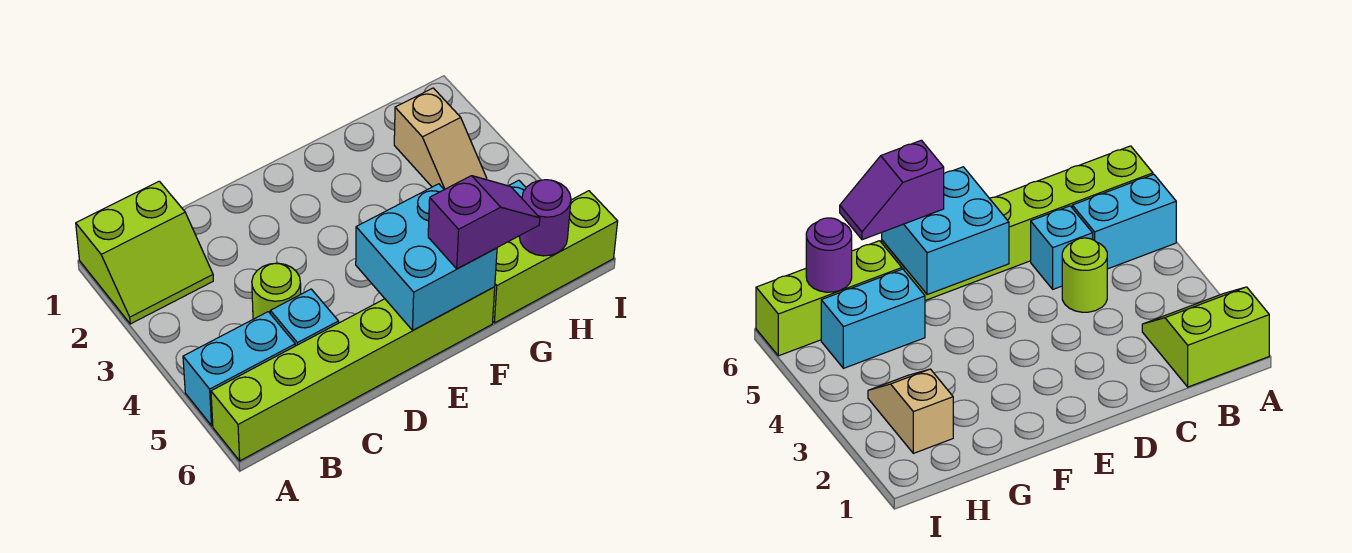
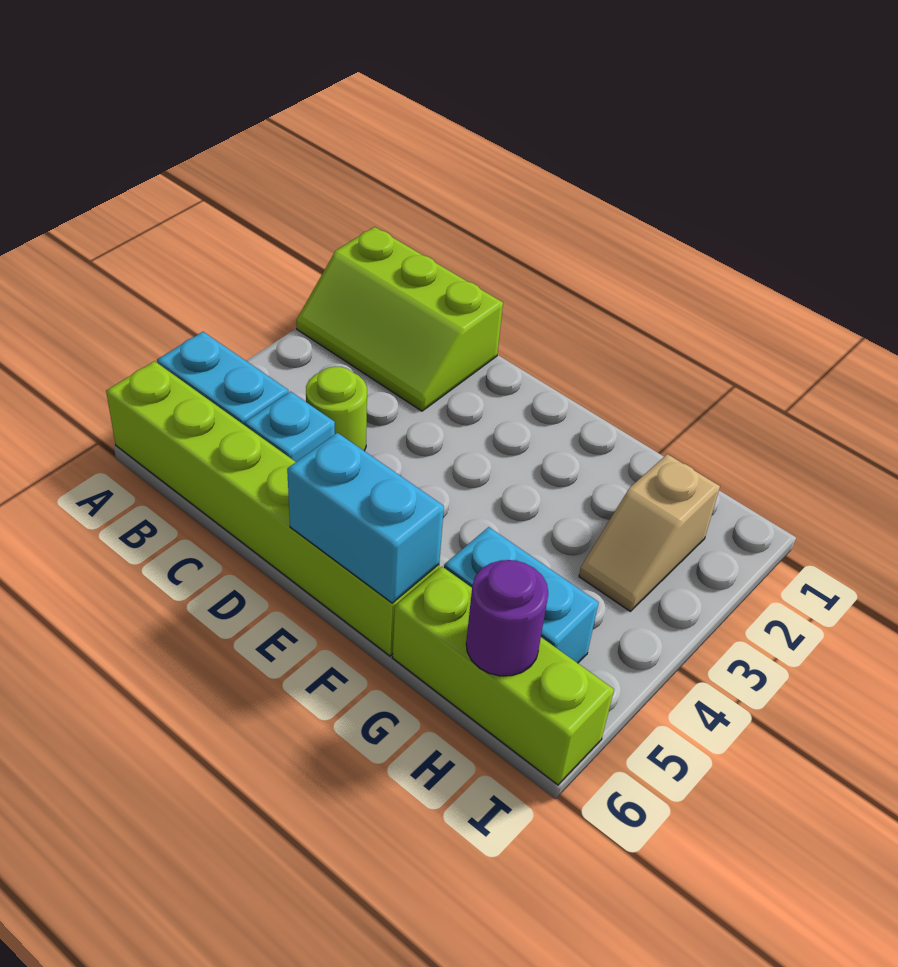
lime slope A1:B2 level 1 top 1 -> lime slope A1:C2 level 1 top 1
cyan brick E5:F6 level 2 -> cyan brick E6:F6 level 2
purple slope F6:G6 level 3 top F -> none

